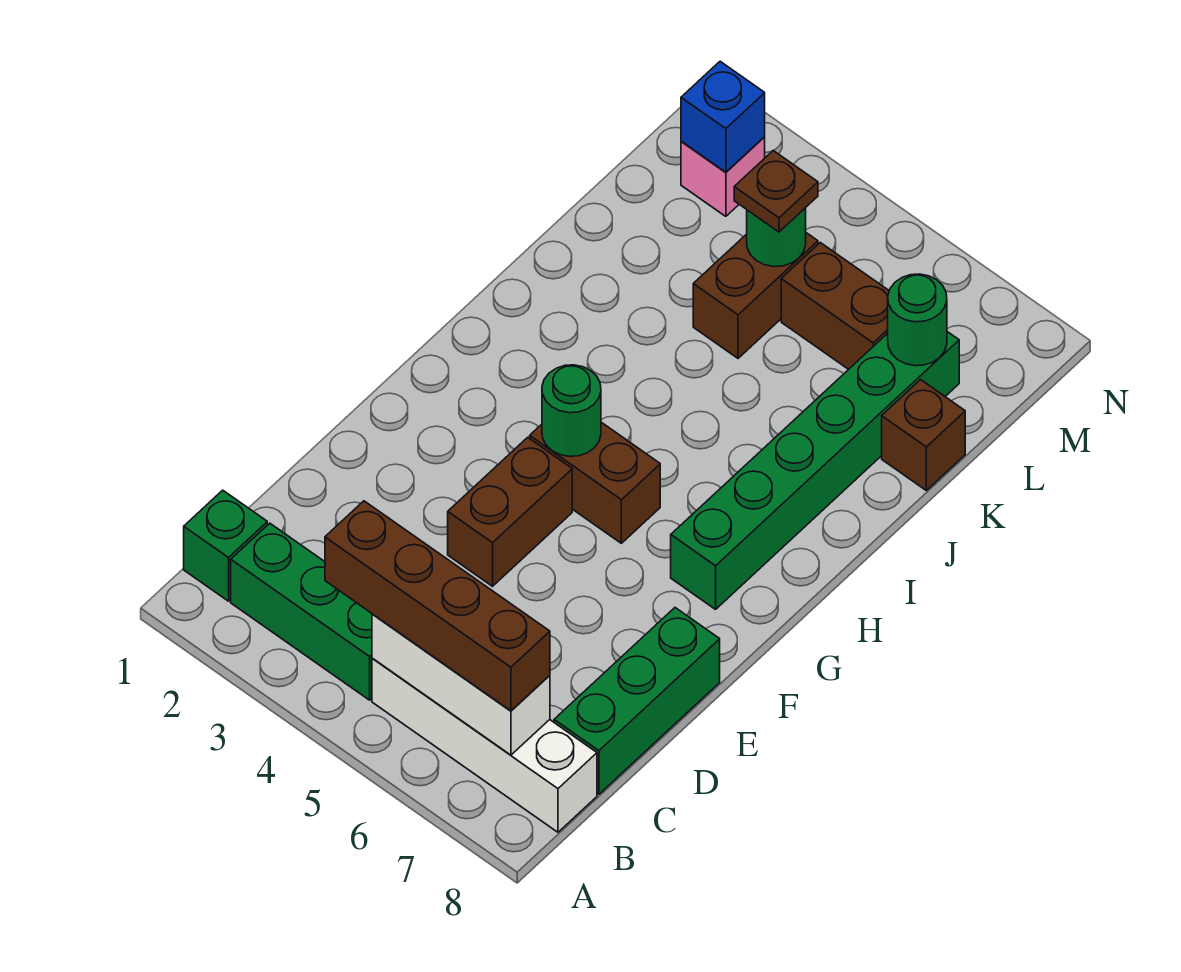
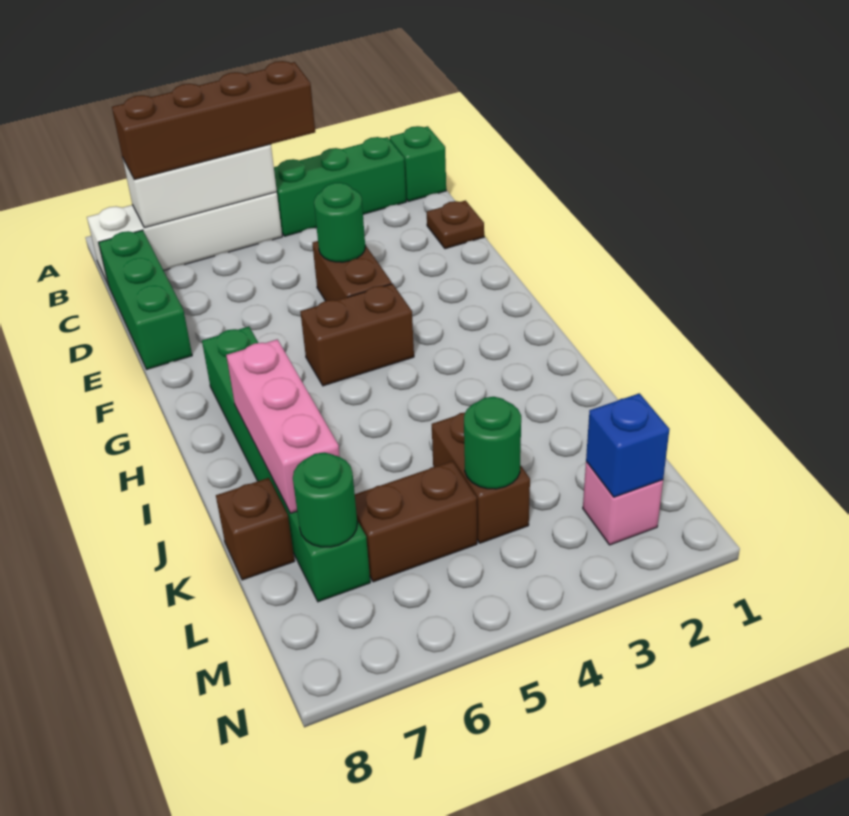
green round brick G4 level 2 -> green round brick E4 level 2
none -> pink brick I7:K7 level 2
brown plate L4 level 3 -> brown plate D1 level 1

